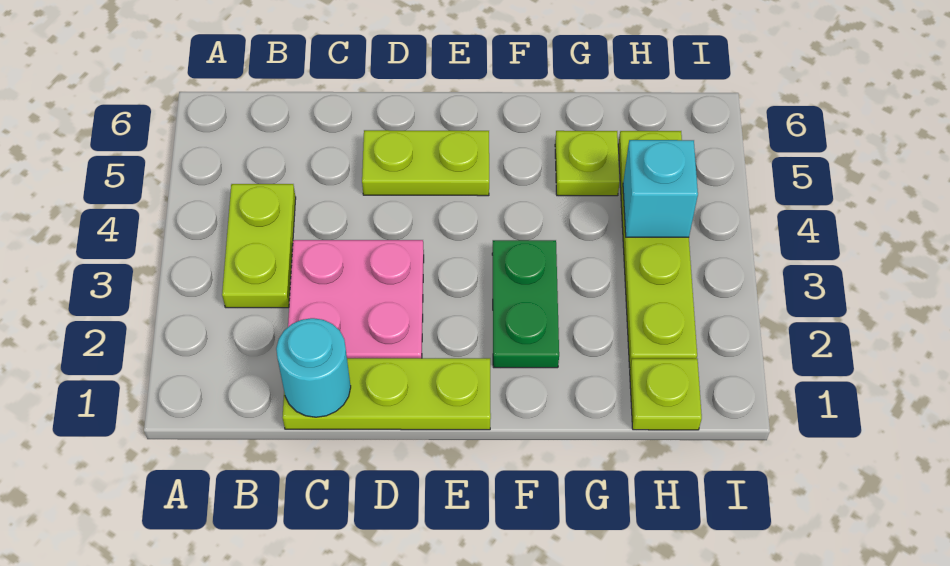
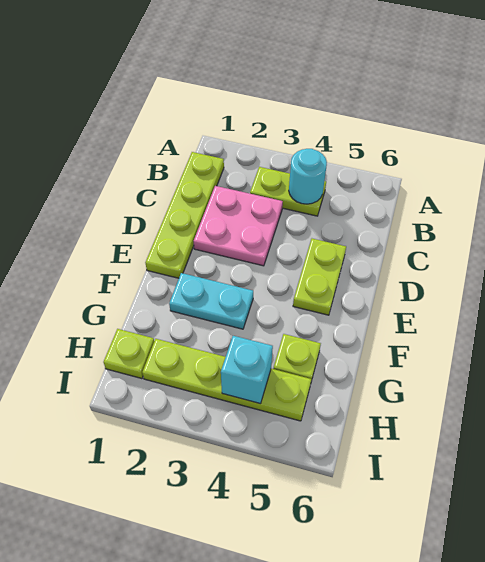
lime plate C1:E1 level 1 -> lime plate B1:E1 level 1
cyan round brick C1 level 2 -> cyan round brick B4 level 2
green plate F2:F3 level 1 -> cyan plate F2:F3 level 1

